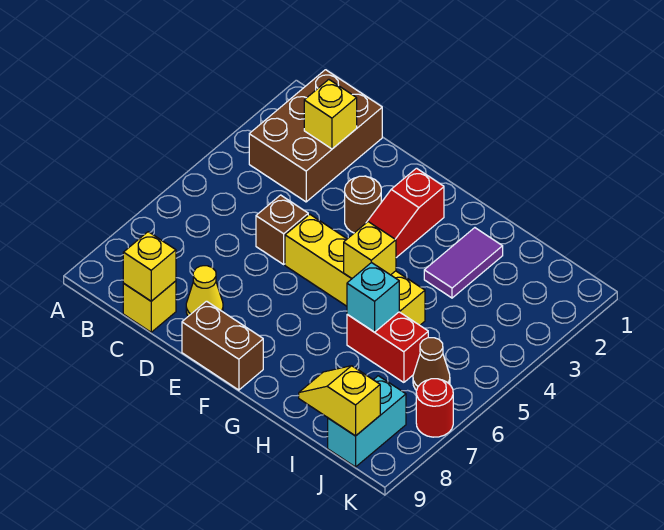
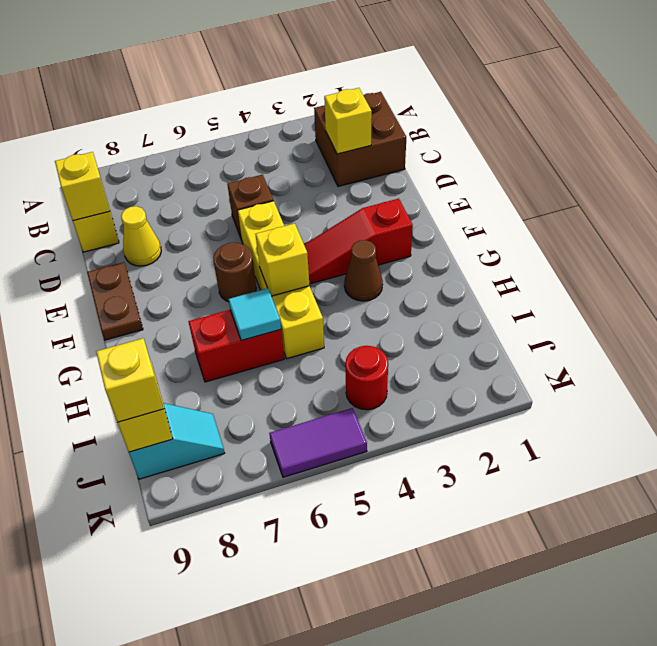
brown brick B1:C3 level 1 -> brown brick B1:C2 level 1
brown round brick E3 level 1 -> brown round brick F6 level 1
brown brick E9:F9 level 1 -> brown plate E9:F9 level 1
purple tile H2:H3 level 1 -> purple tile K5:K6 level 1
red brick H6:I6 level 1 -> red brick H6:H7 level 1
cyan brick H6 level 2 -> cyan tile H6 level 2
brown cone J6 level 1 -> brown cone G3 level 1
cyan brick J8:J9 level 1 -> cyan slope J8:J9 level 1 top 9
none -> yellow brick J9 level 3
red round brick K7 level 1 -> red round brick J4 level 1

